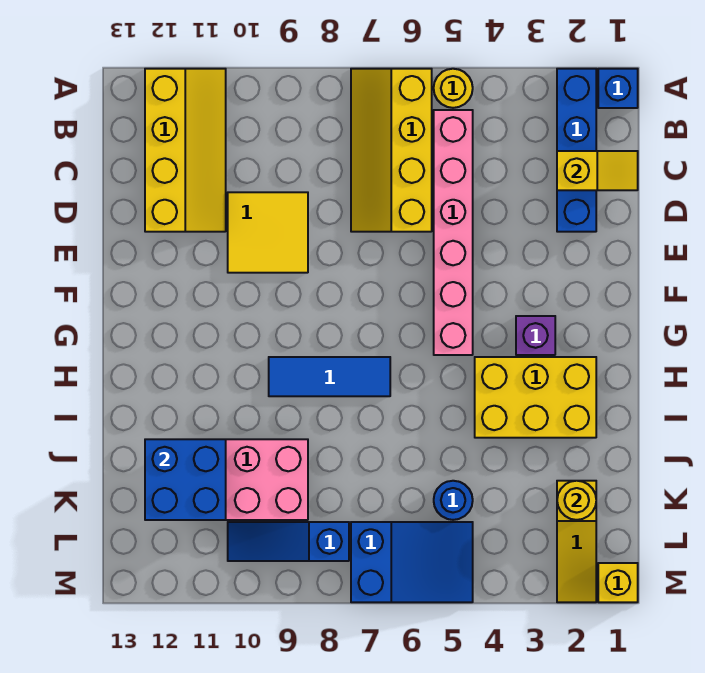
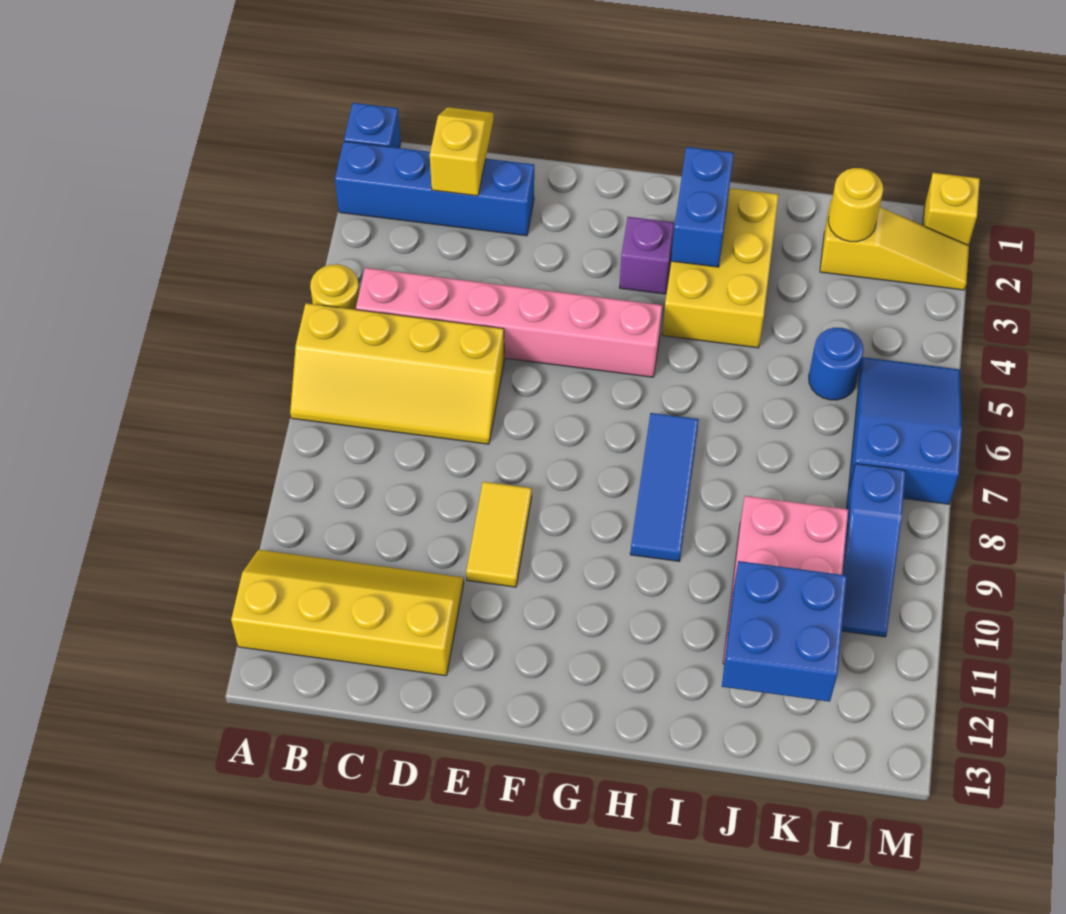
yellow tile D9:E10 level 1 -> yellow tile E9:E10 level 1
none -> blue brick H2:H3 level 2

